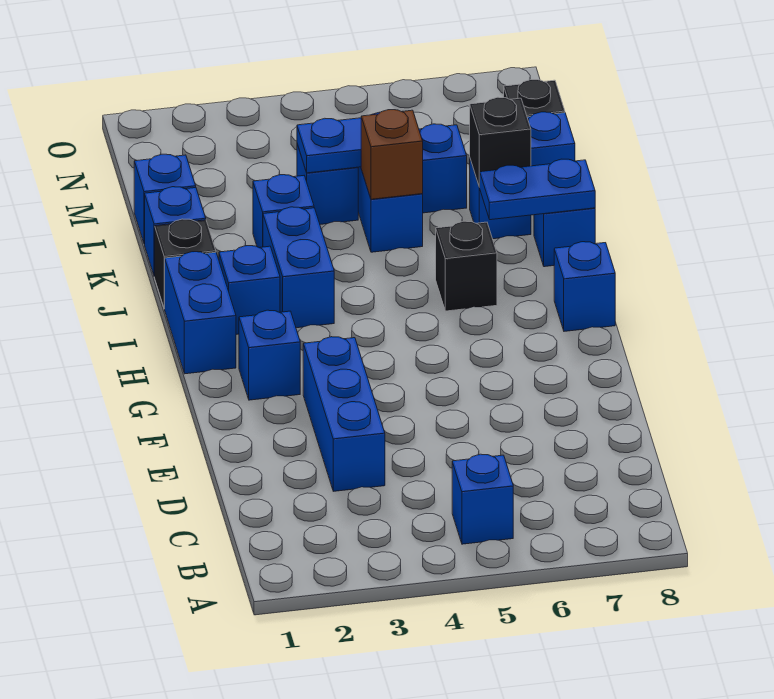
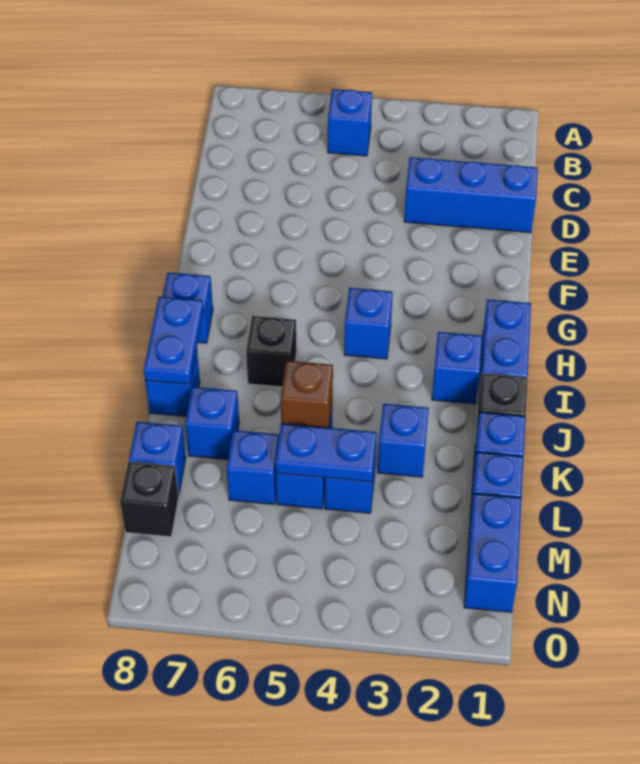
blue brick D3:F3 level 1 -> blue brick D1:D3 level 1
blue brick G2 level 1 -> blue brick H4 level 1
blue brick I3:J3 level 1 -> blue brick M1:N1 level 1
blue plate J7:J8 level 2 -> blue plate I8:J8 level 2
black brick K7 level 2 -> none

